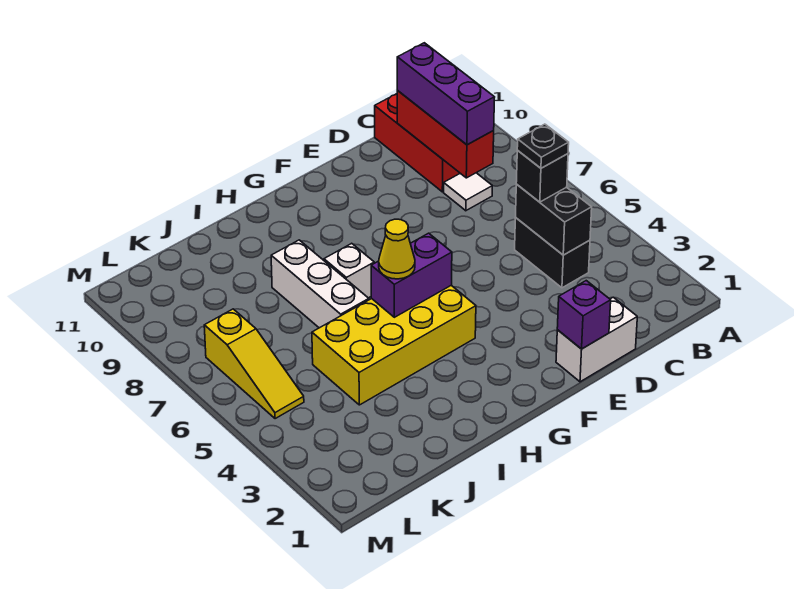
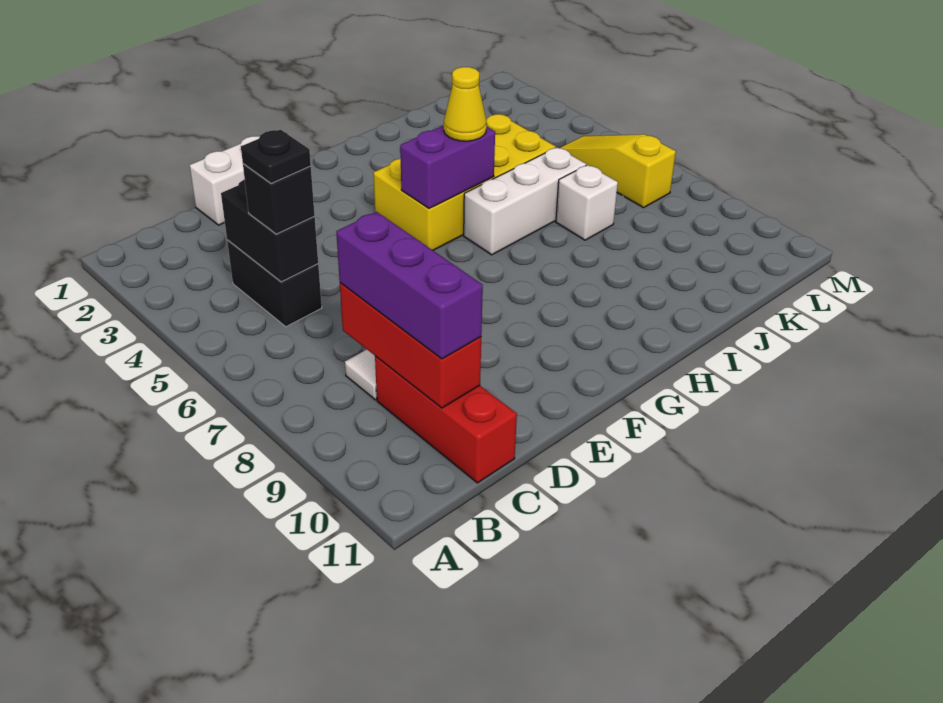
purple brick E1 level 2 -> none
white brick H7 level 1 -> white brick J7 level 1
white brick I6:I8 level 1 -> white brick H6:J6 level 1

